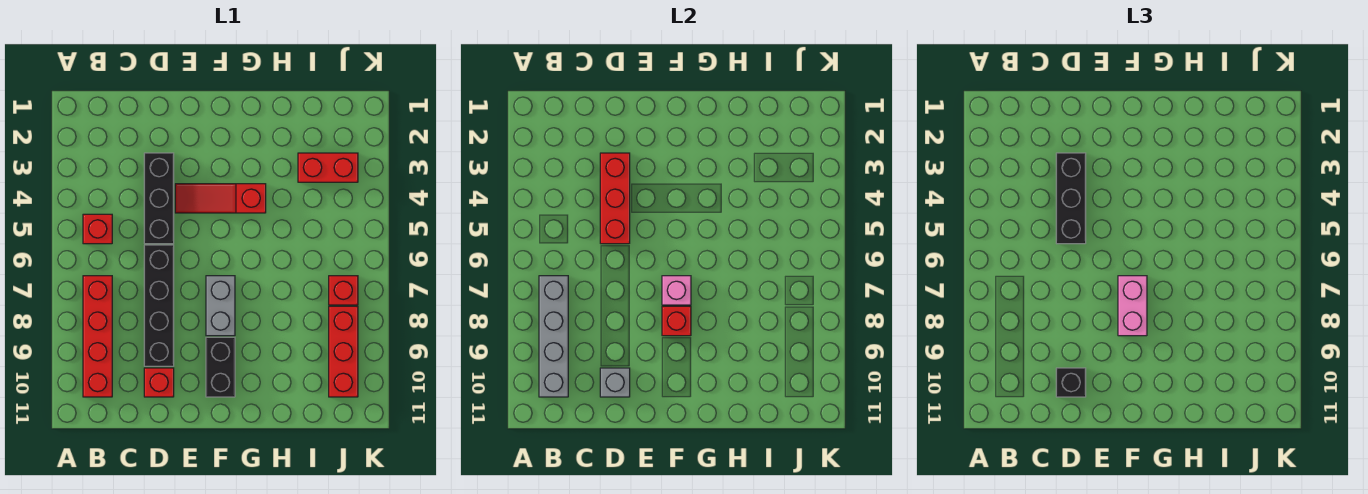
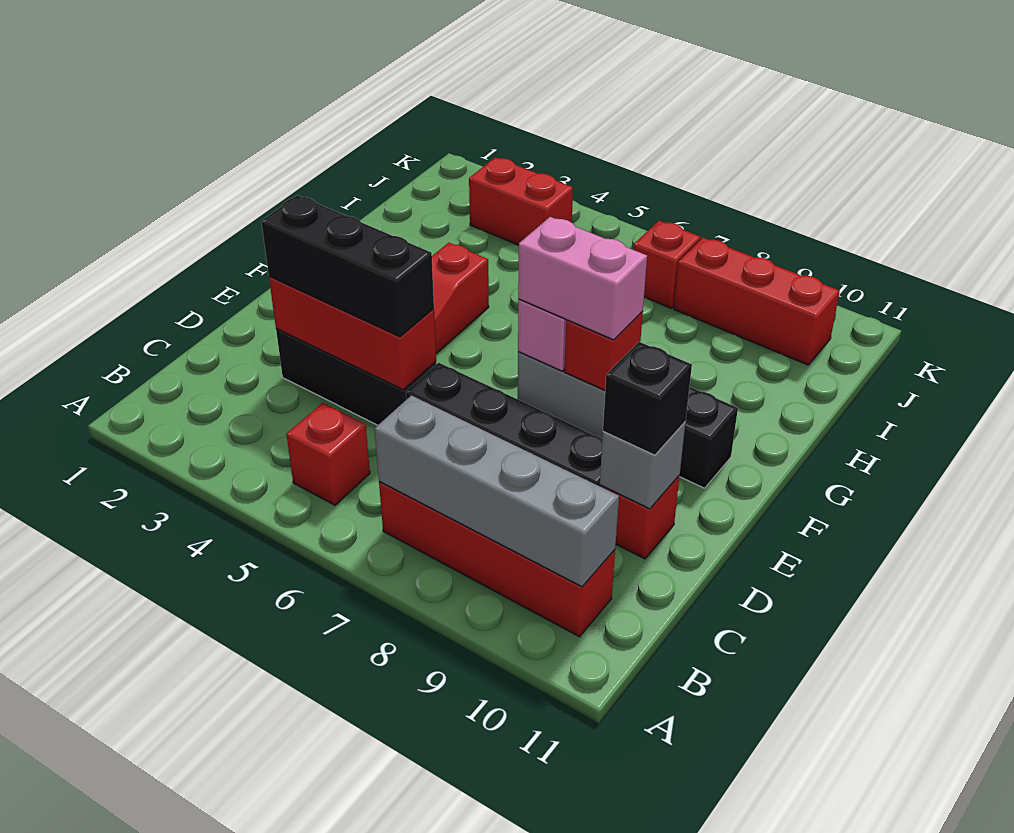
red brick I3:J3 level 1 -> red brick J3:J4 level 1

